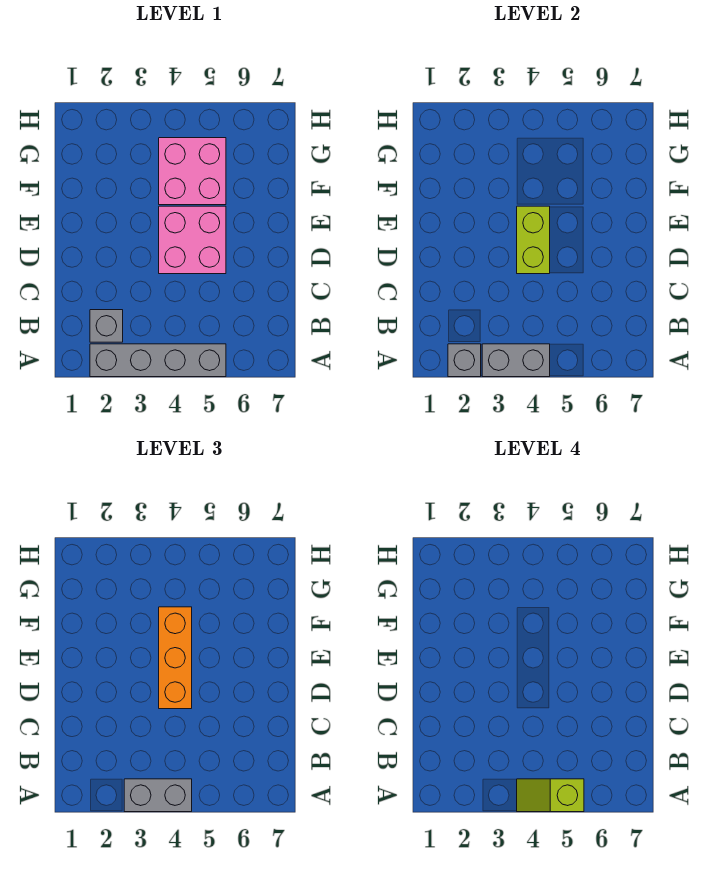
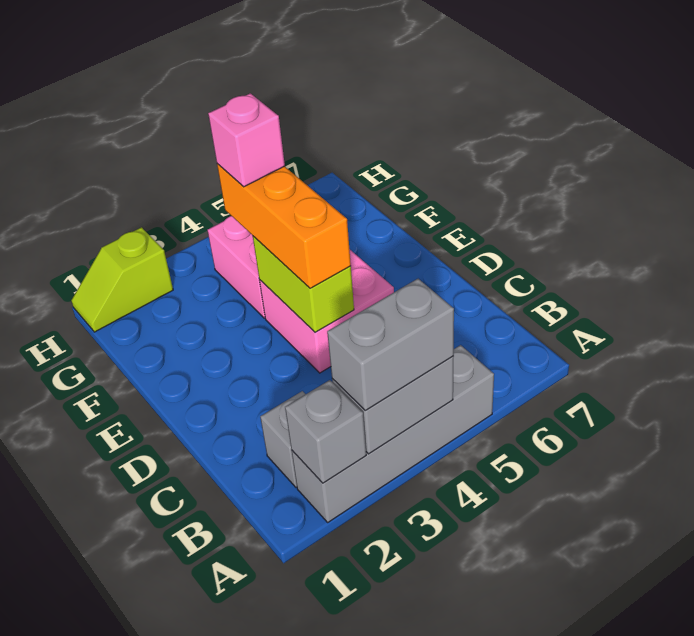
lime slope A4:A5 level 4 top 5 -> lime slope H1:H2 level 1 top 2
none -> pink brick F4 level 4

